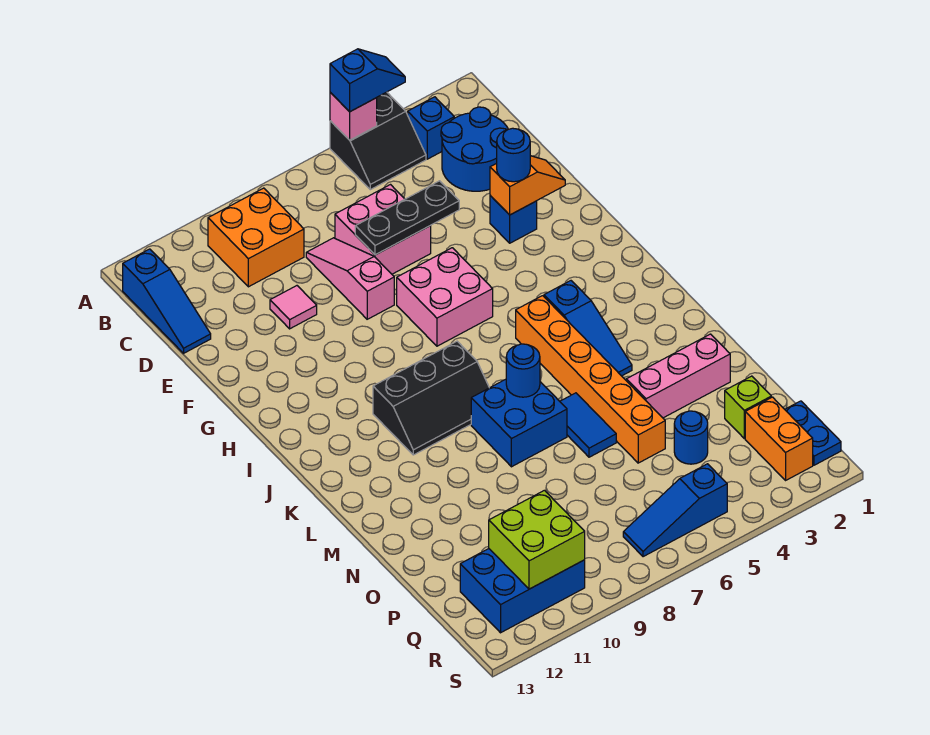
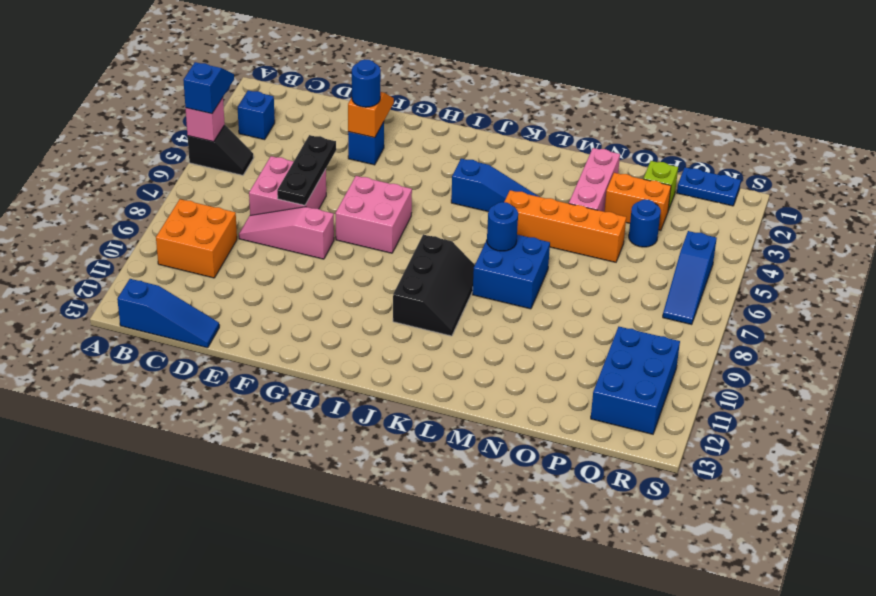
black slope A4:B5 level 1 top A -> black slope A5:B5 level 1 top A
blue round brick C2:D3 level 1 -> none
pink tile E10 level 1 -> none
orange brick J5:O5 level 1 -> orange brick L5:O5 level 1
blue tile M6:N6 level 1 -> none
orange brick Q2:R2 level 1 -> orange brick O3:P3 level 1
lime brick Q10:R11 level 2 -> none

